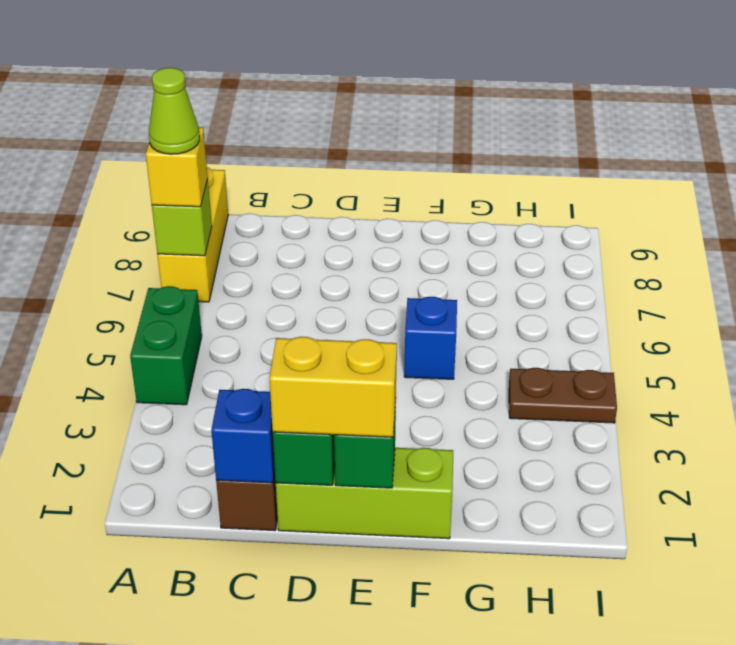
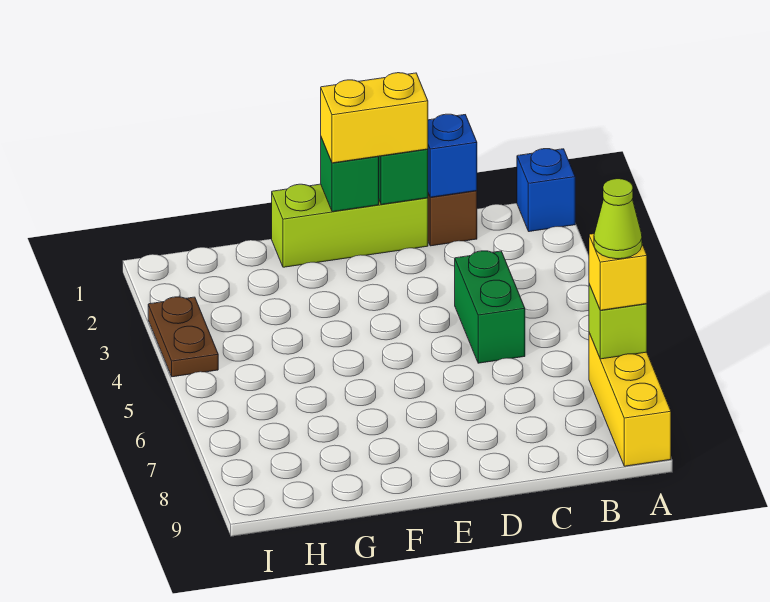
green brick A4:A5 level 1 -> green brick C4:C5 level 1
blue brick F5 level 1 -> blue brick A1 level 1
brown plate H4:I4 level 1 -> brown plate I3:I4 level 1

